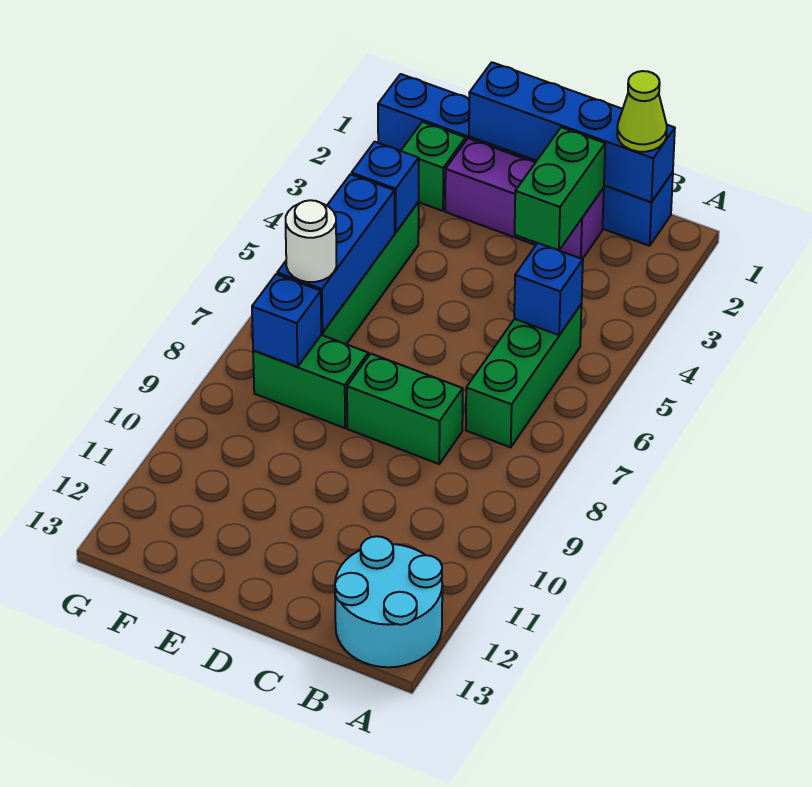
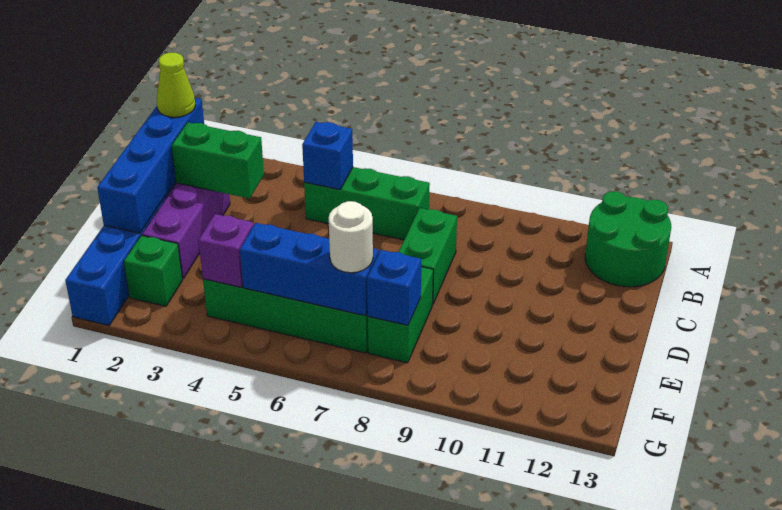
cyan round brick A12:B13 level 1 -> green round brick A12:B13 level 1
blue brick F4 level 2 -> purple brick F4 level 2

